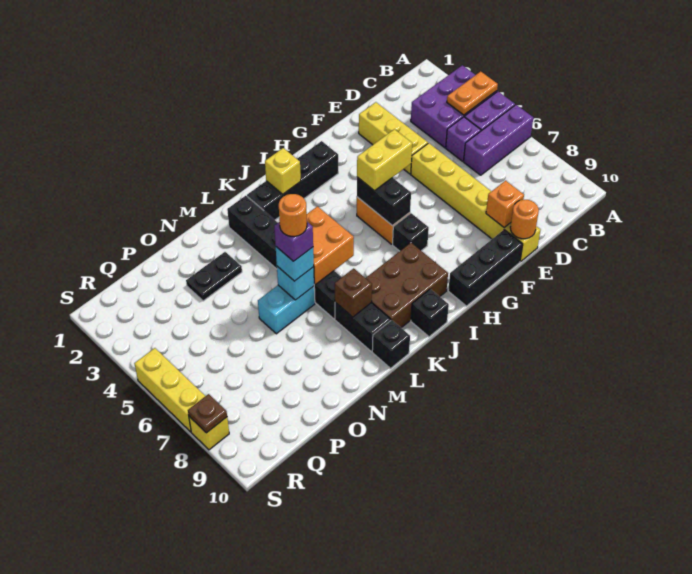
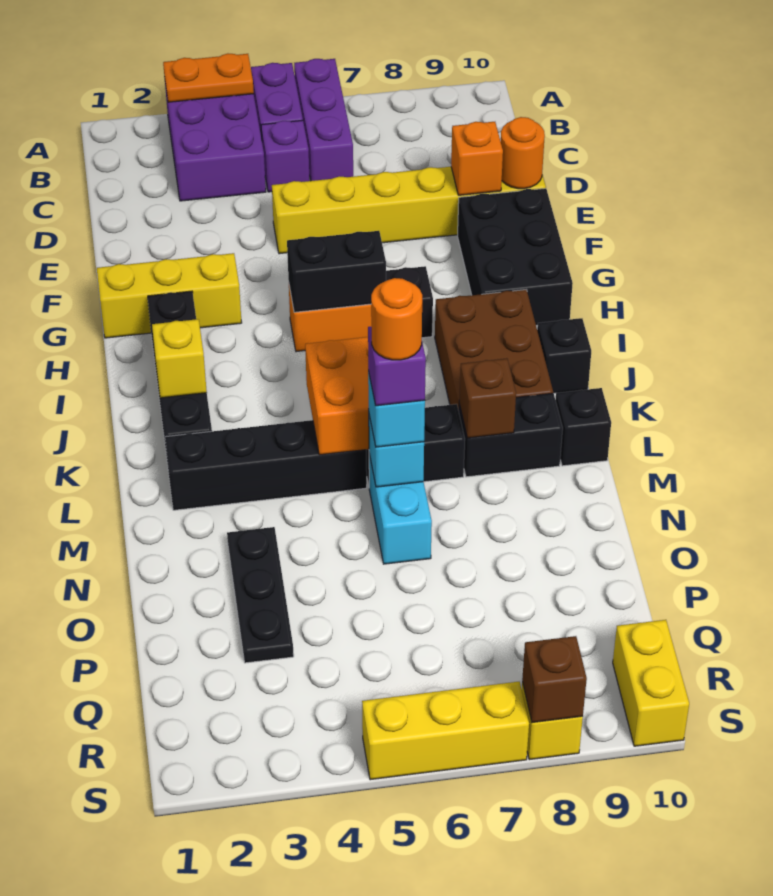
orange plate A4:B4 level 2 -> orange plate A3:A4 level 2
yellow brick E2:E4 level 1 -> yellow brick G1:G3 level 1
black brick F10:H10 level 1 -> black brick F9:H10 level 1
yellow brick G5:H5 level 3 -> yellow brick R10:S10 level 1
black plate N3:O3 level 1 -> black plate N3:P3 level 1
brown plate S8 level 2 -> brown brick S8 level 2

